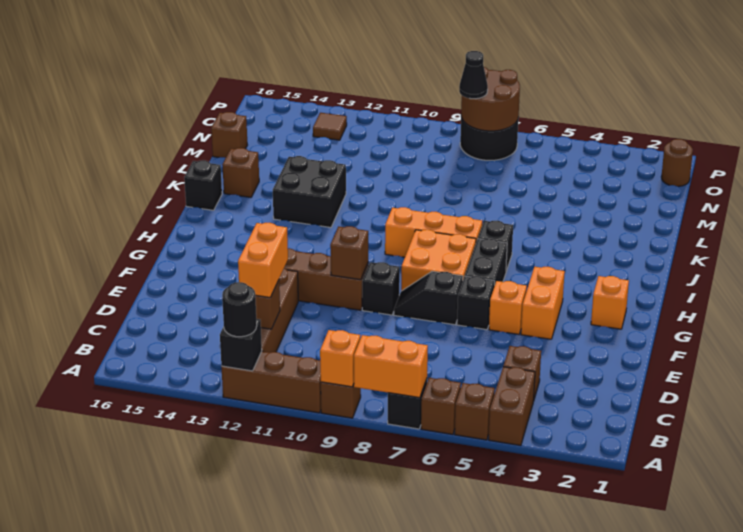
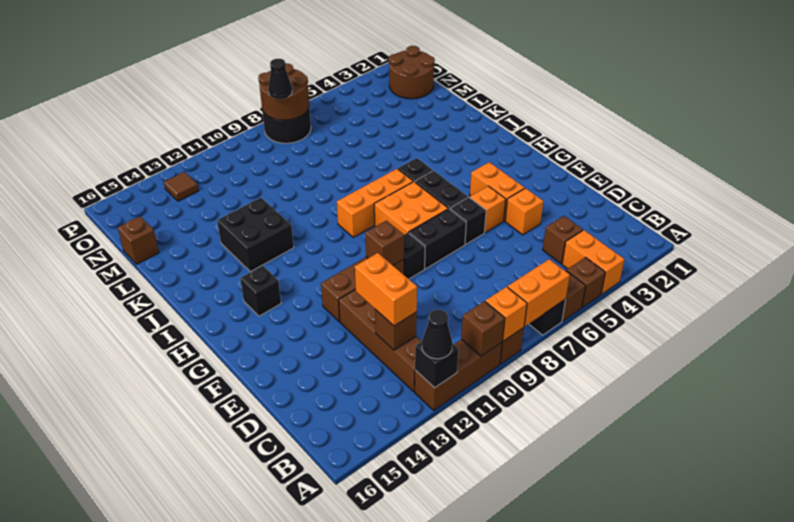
brown brick A4:B4 level 1 -> orange brick A4:B4 level 1
black round brick A12 level 3 -> black cone A12 level 3
black slope F7:F8 level 1 top 7 -> black brick F7:F8 level 1
orange brick G2 level 1 -> orange brick E4 level 1
black brick J16 level 1 -> black brick H14 level 1
brown brick K15 level 1 -> brown brick A10 level 2
brown round brick O1 level 1 -> brown round brick N1:O2 level 1

